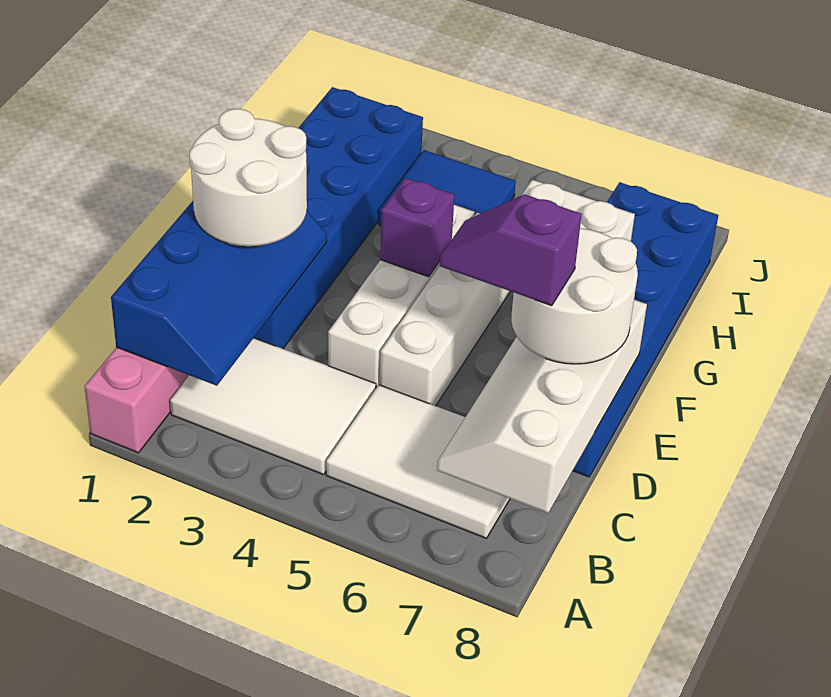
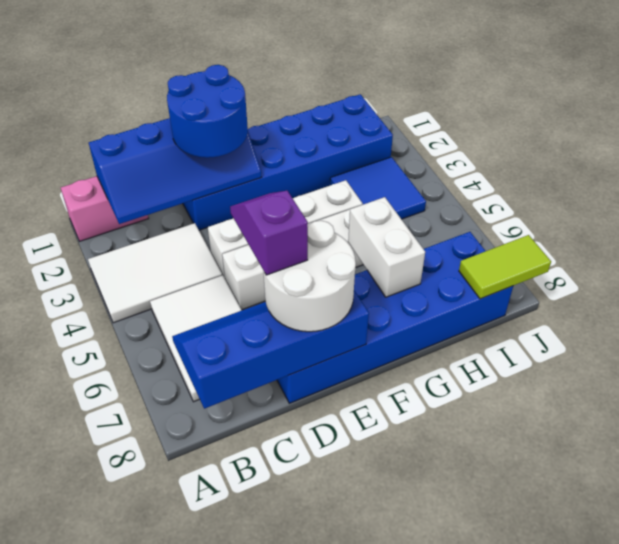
white tile B2:C4 level 1 -> white tile A3:C4 level 1
white slope B7:E8 level 2 top 8 -> blue slope B7:E8 level 2 top 8
white round brick D1:E2 level 3 -> blue round brick D1:E2 level 3
purple brick F4 level 2 -> none
none -> lime tile I8:J8 level 2

